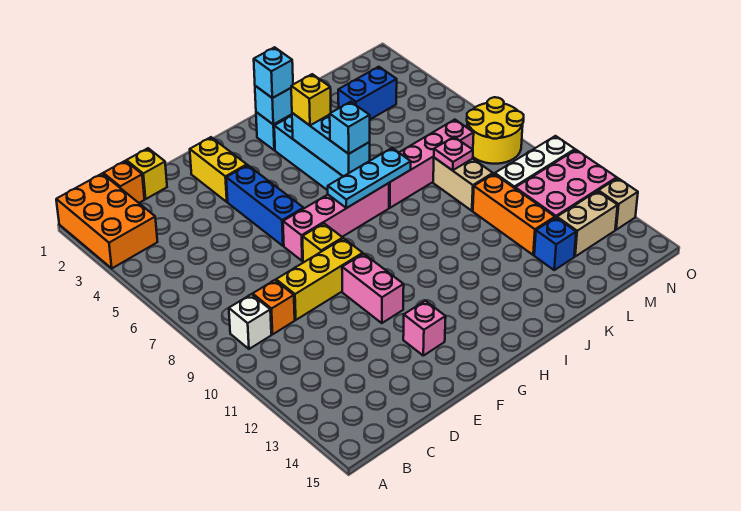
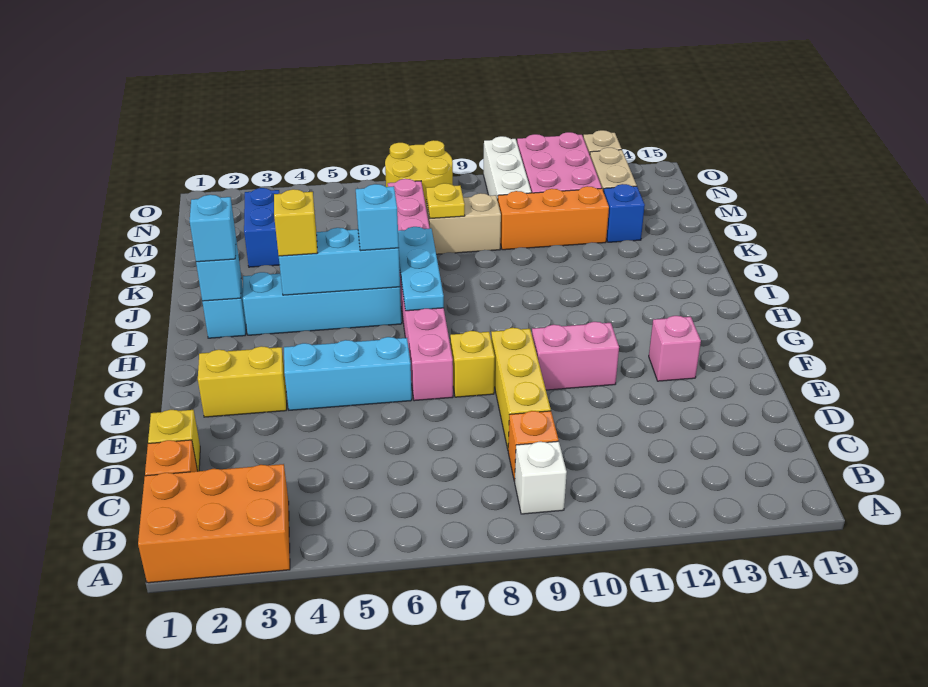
blue brick F4:F6 level 1 -> cyan brick F4:F6 level 1
pink plate L8 level 2 -> yellow plate L8 level 2

